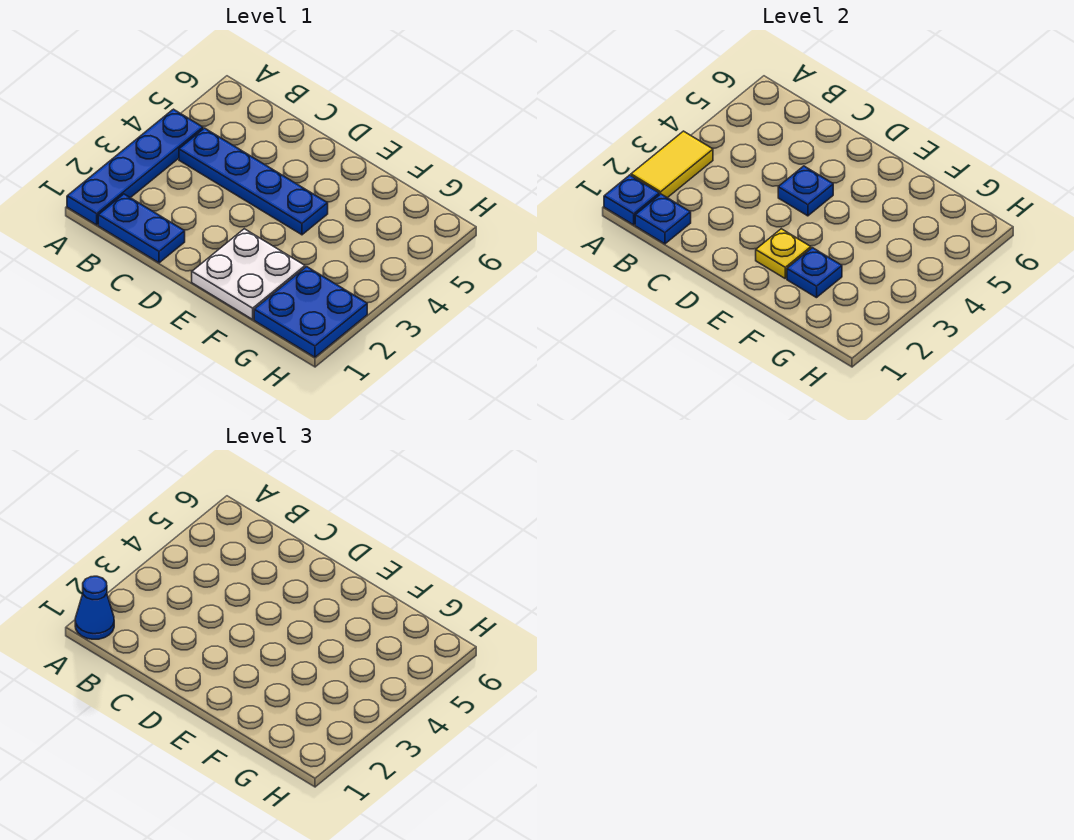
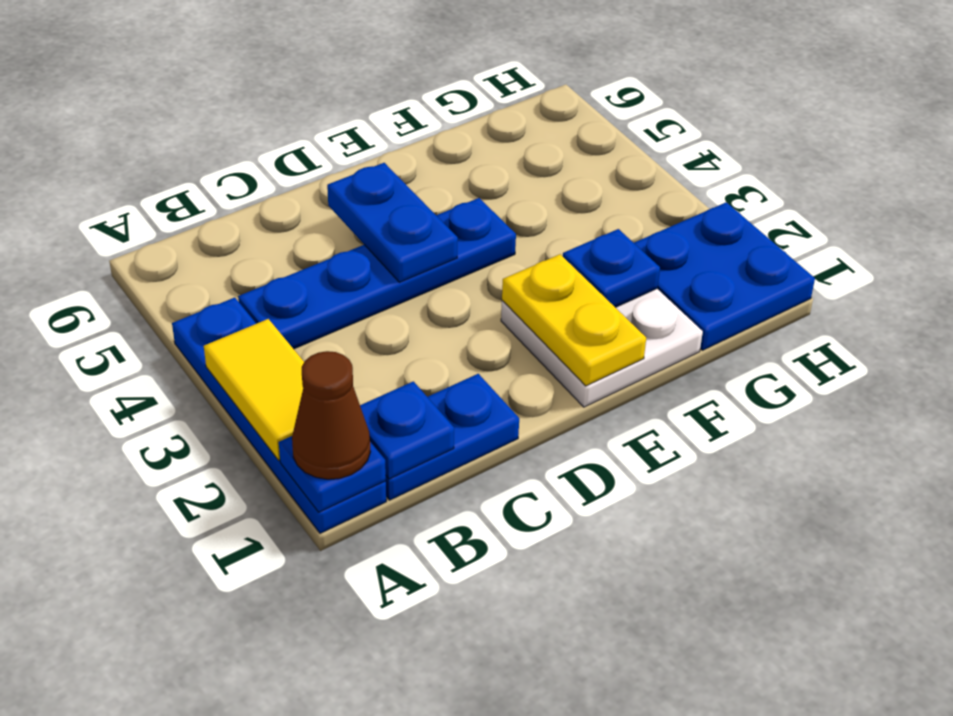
blue cone A1 level 3 -> brown cone A1 level 3
blue plate D4 level 2 -> blue plate D4:D5 level 2
yellow plate E2 level 2 -> yellow plate E1:E2 level 2

